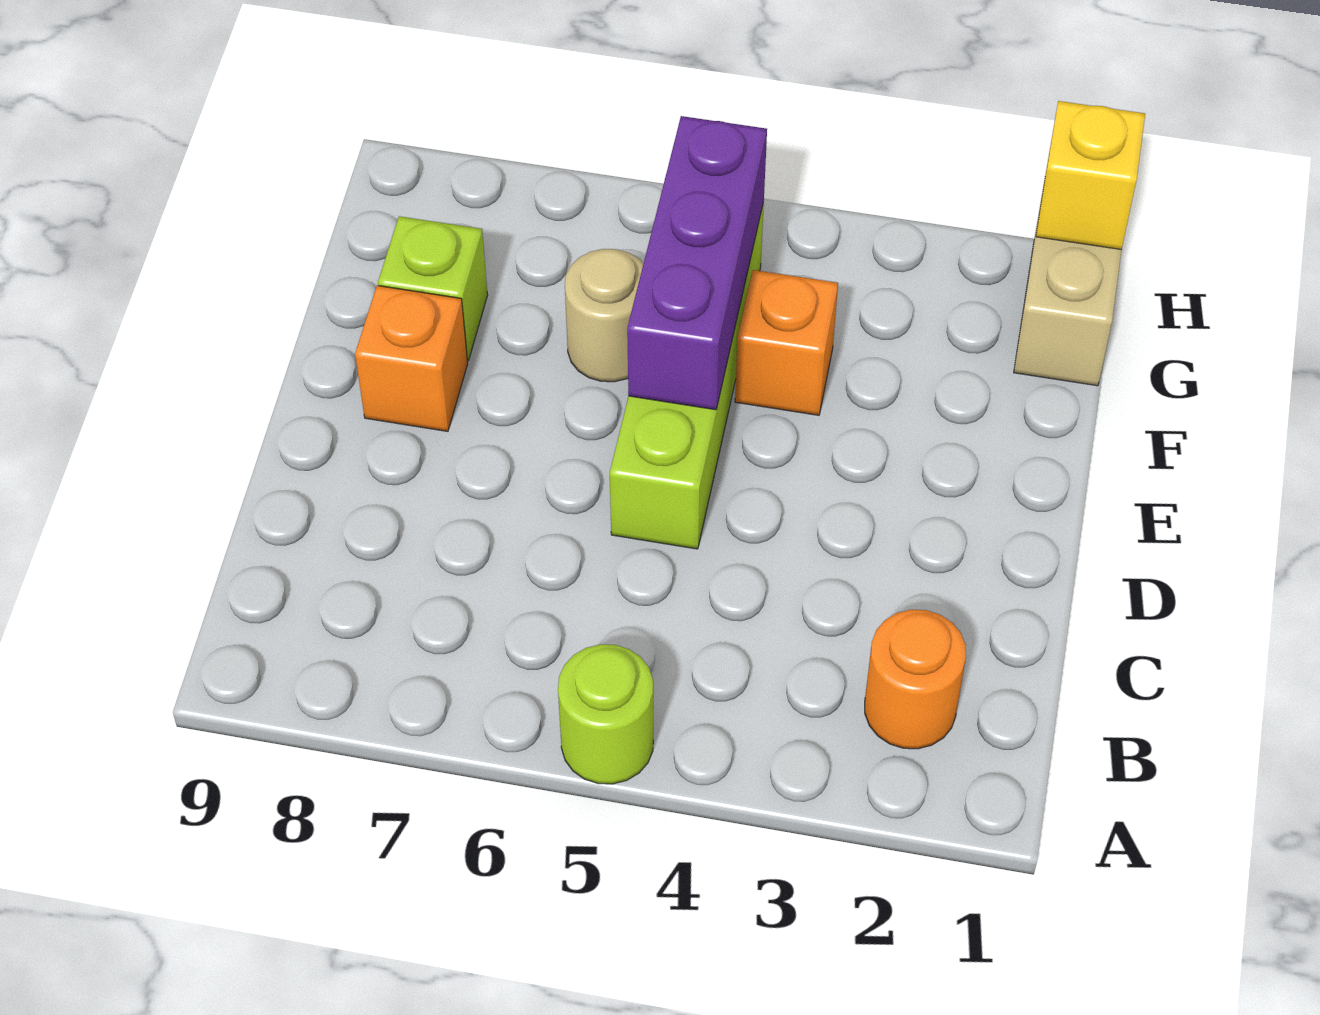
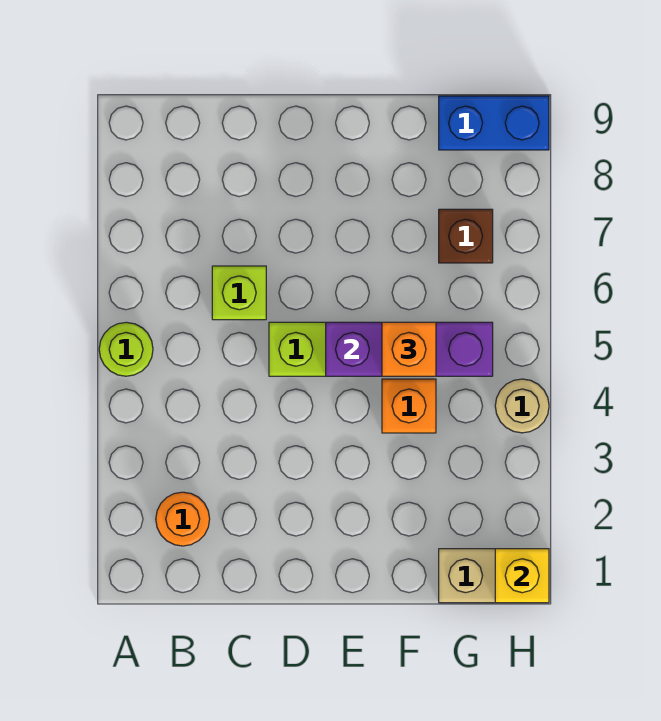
orange brick E8 level 1 -> orange brick F5 level 3
tan round brick F6 level 1 -> tan round brick H4 level 1
lime brick F8 level 1 -> lime brick C6 level 1
none -> brown brick G7 level 1
none -> blue brick G9:H9 level 1

